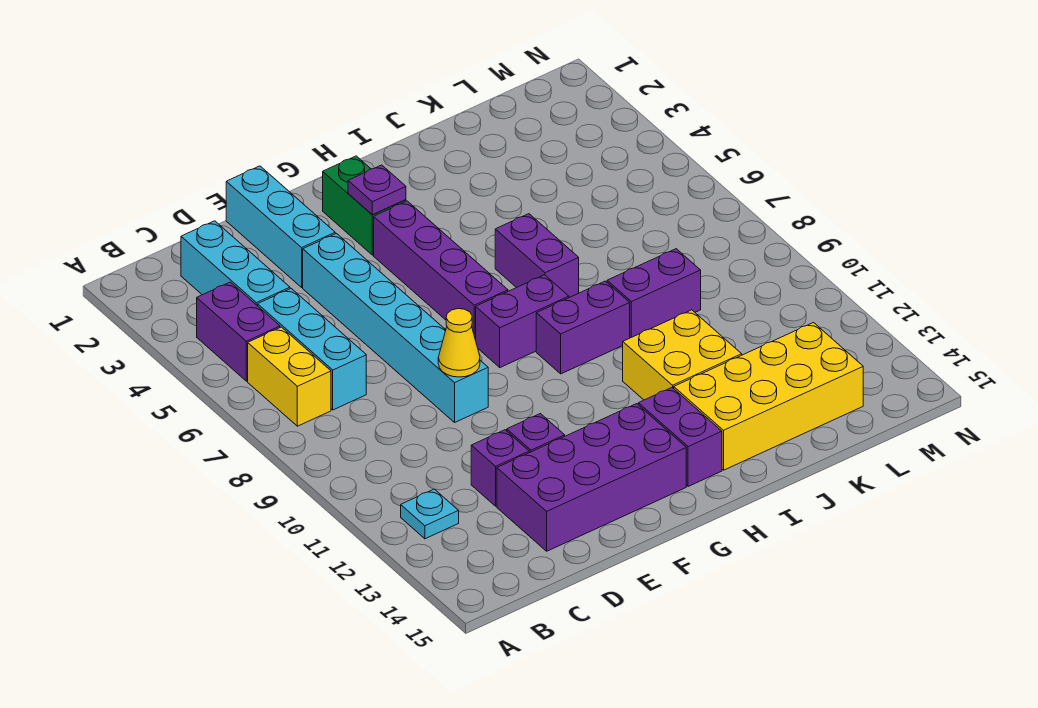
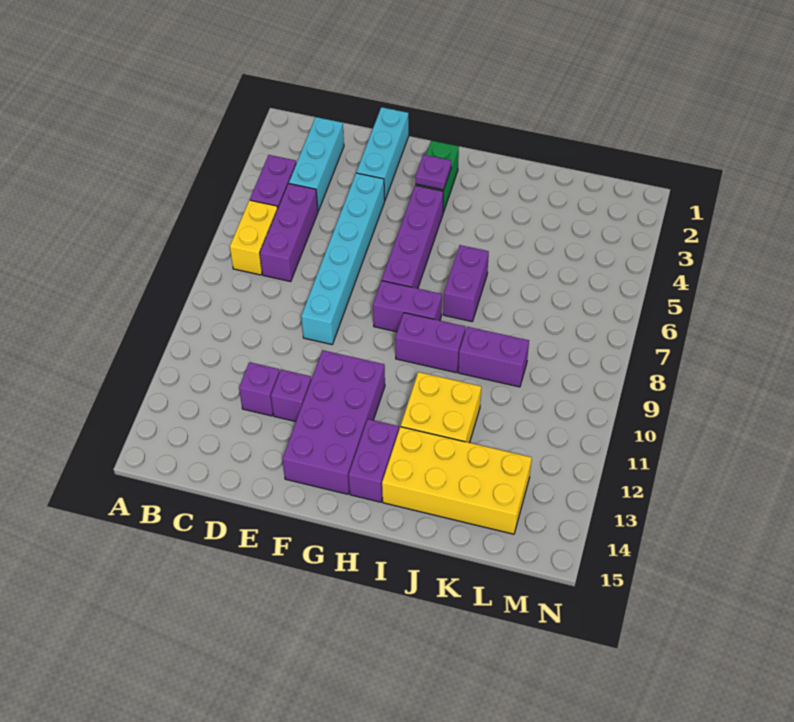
cyan plate B12 level 1 -> none
cyan brick C5:C7 level 1 -> purple brick C5:C7 level 1
purple brick D13:G14 level 1 -> purple brick F11:G14 level 1
yellow cone E9 level 2 -> none

